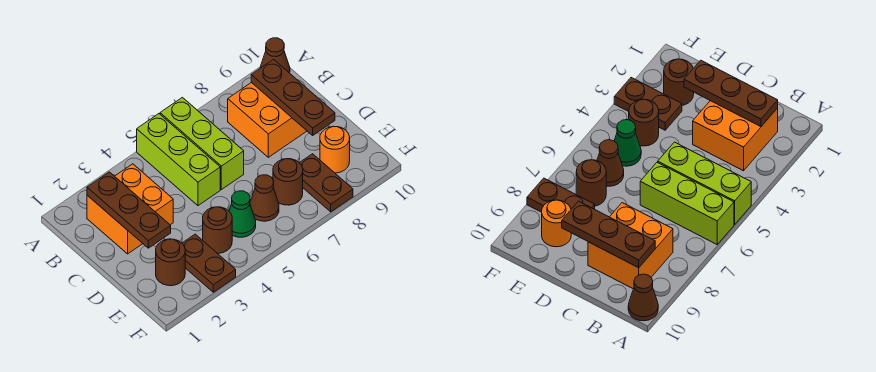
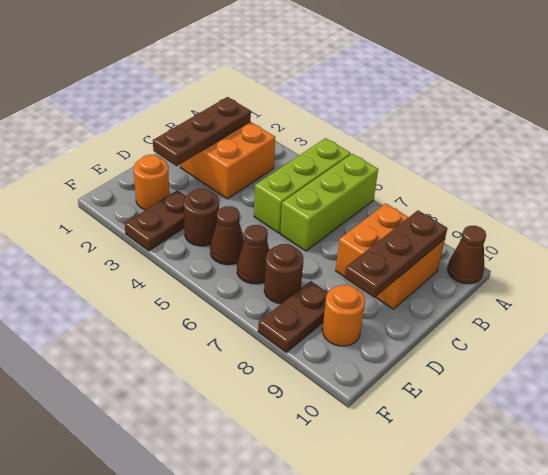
brown round brick E2 level 1 -> orange round brick E2 level 1
green cone E5 level 1 -> brown cone E5 level 1

